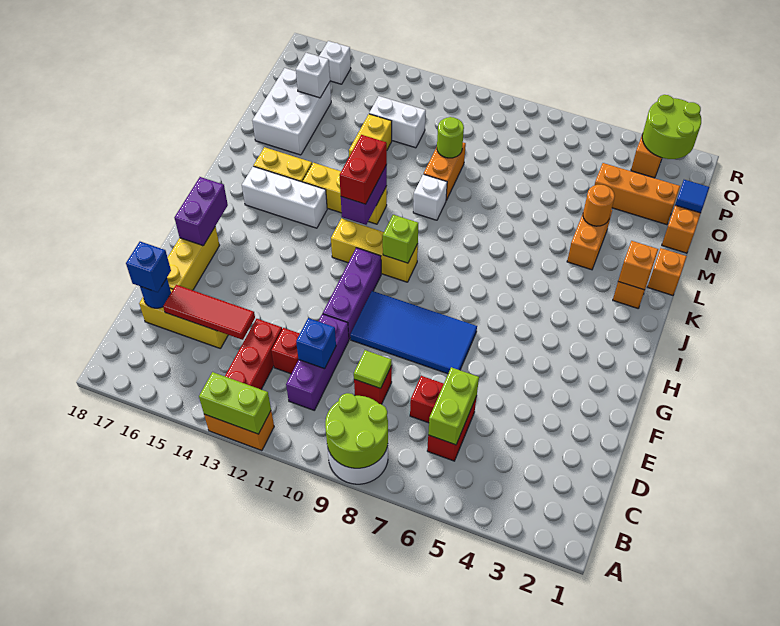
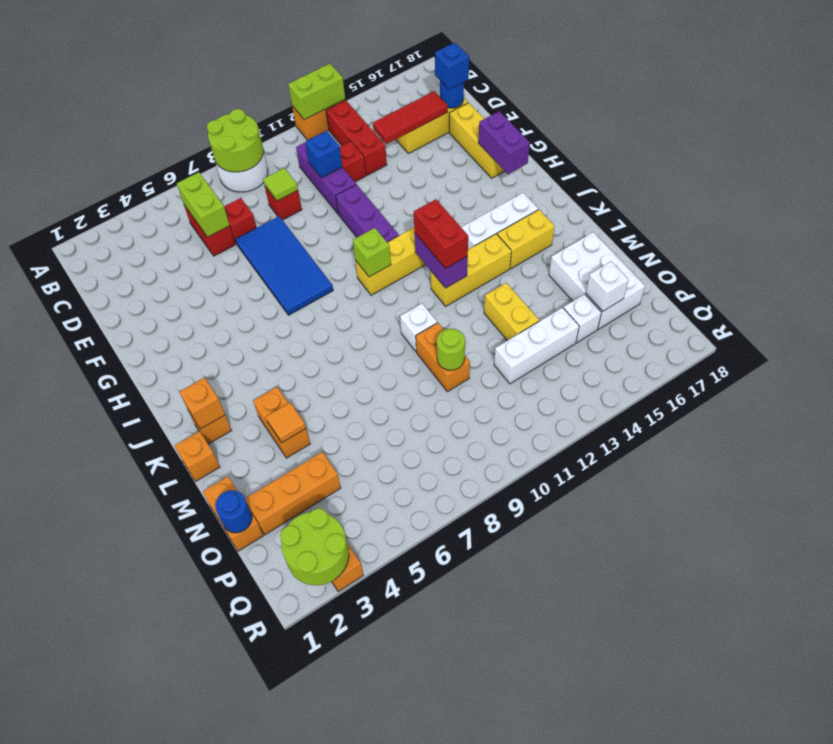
blue tile F7:G10 level 1 -> blue tile E7:H8 level 1
orange round brick M4 level 2 -> orange tile M4 level 2
blue tile O1 level 2 -> blue round brick O1 level 2
white brick O12:O13 level 1 -> white brick O12:O14 level 1
white brick Q16 level 1 -> white brick O15 level 1

